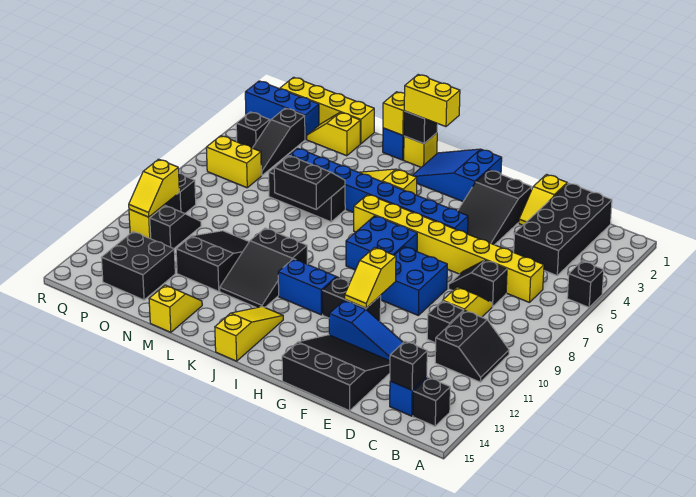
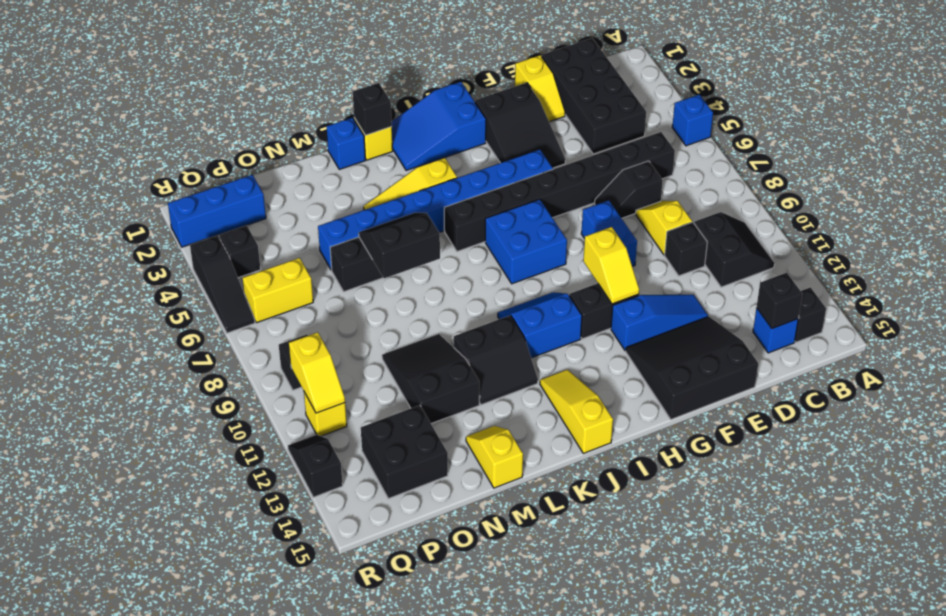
black brick A5 level 1 -> blue brick A5 level 1
yellow brick C6:J6 level 1 -> black brick C6:J6 level 1
blue brick F8:G9 level 1 -> blue brick F8:F9 level 1
yellow brick J1:K1 level 3 -> none
black slope K10:L12 level 1 top 10 -> black slope K11:L12 level 1 top 11
yellow brick L1 level 2 -> none
yellow brick N1:Q1 level 1 -> none
yellow slope N2:O2 level 1 top N -> none
black slope P3:P5 level 1 top 3 -> black slope R4:R6 level 1 top 4
black slope P10:P11 level 1 top 11 -> black slope R12:R13 level 1 top 13

